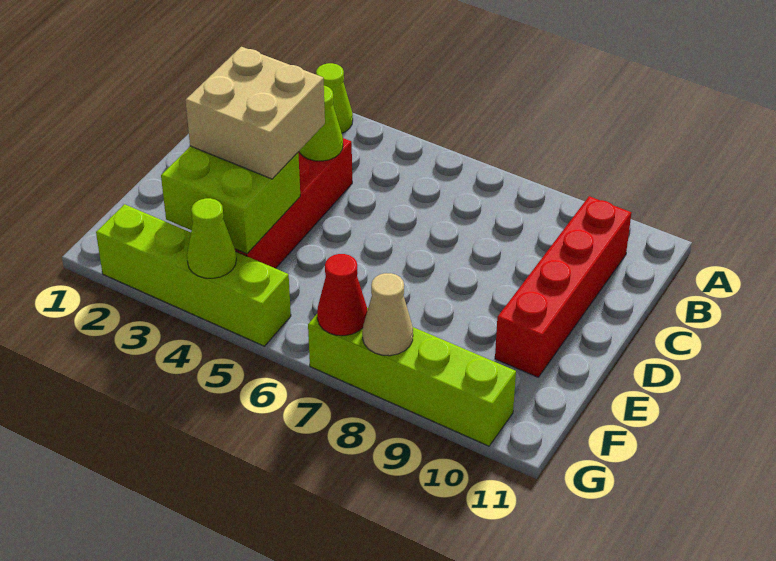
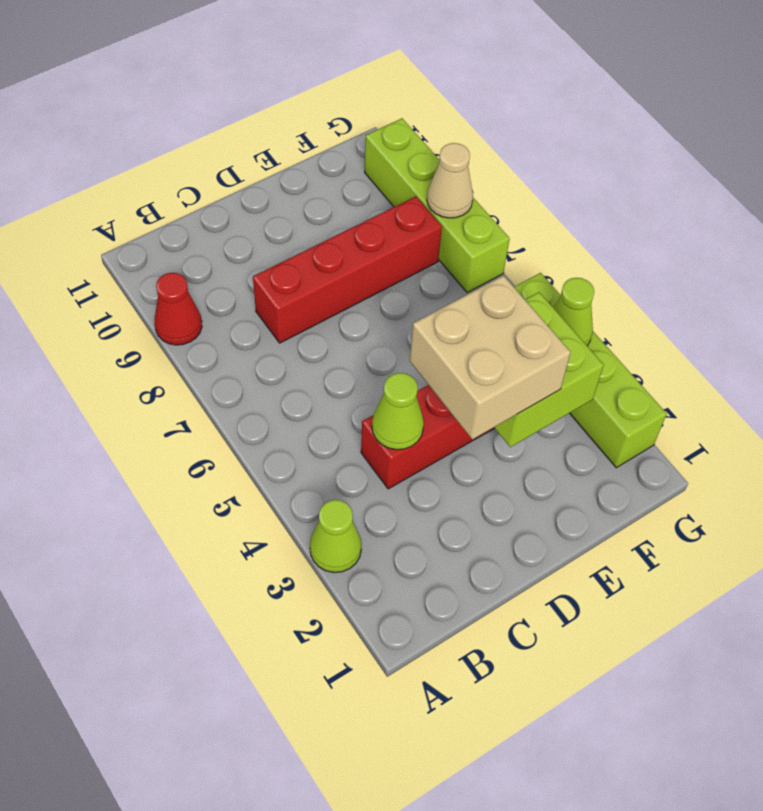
red brick B10:E10 level 1 -> red brick C8:F8 level 1
red cone G7 level 2 -> red cone A9 level 1

